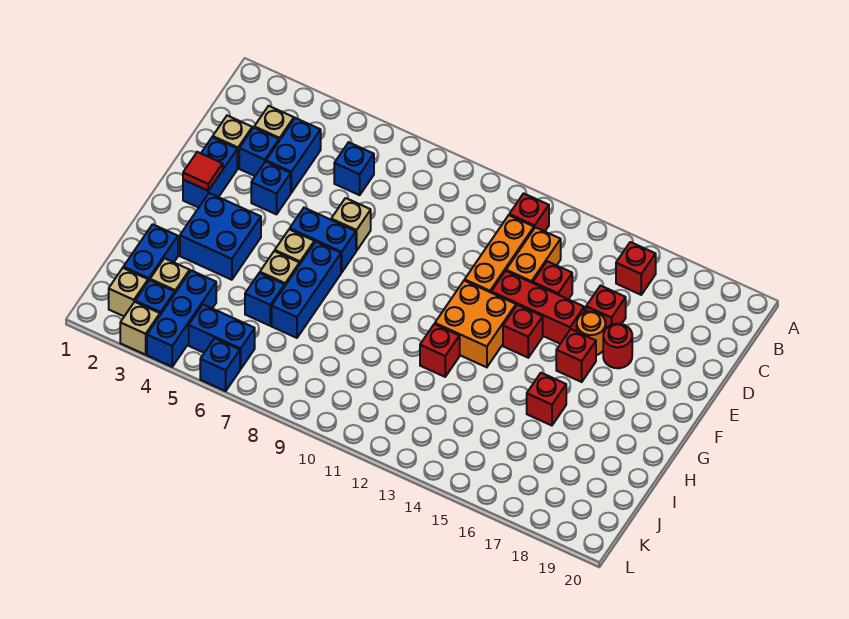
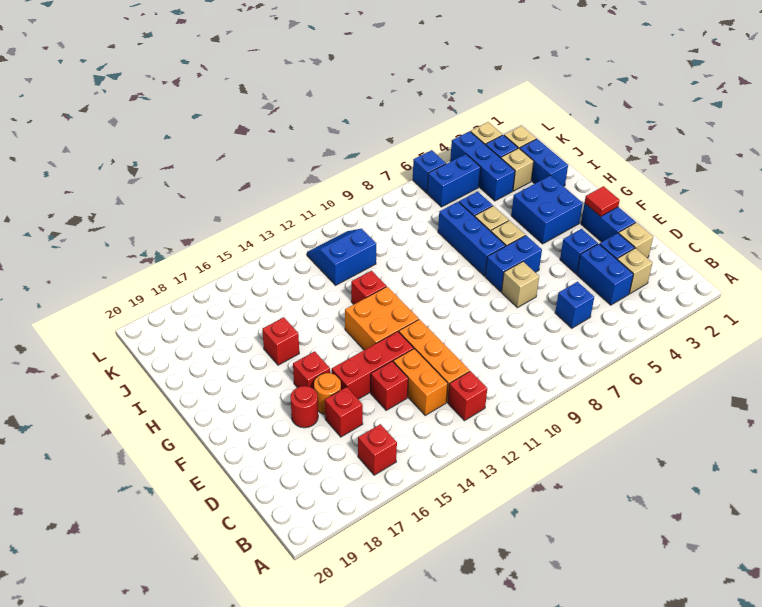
red brick F14 level 1 -> none
none -> blue slope J11:K12 level 1 top J

